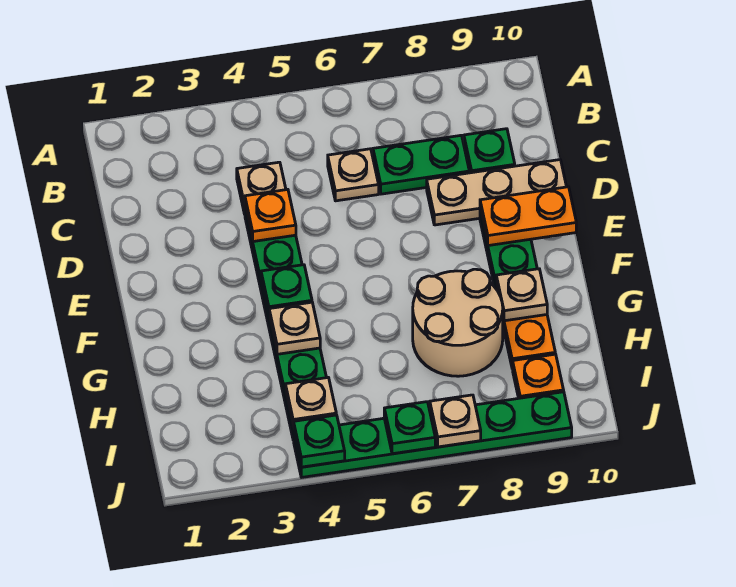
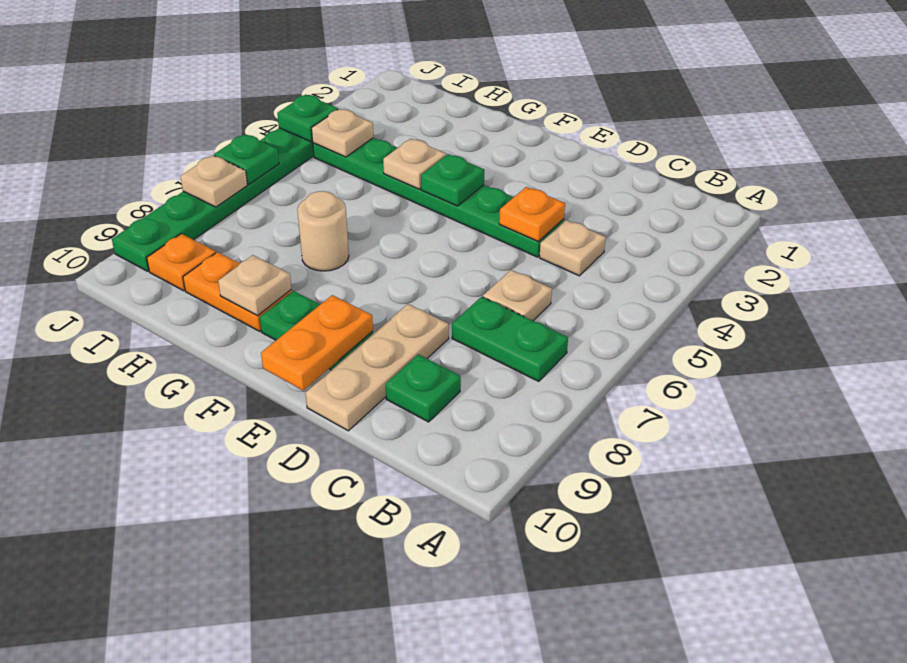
green plate C7:C8 level 1 -> green plate B7:C7 level 1
tan round brick G7:H8 level 1 -> tan round brick G7 level 1

